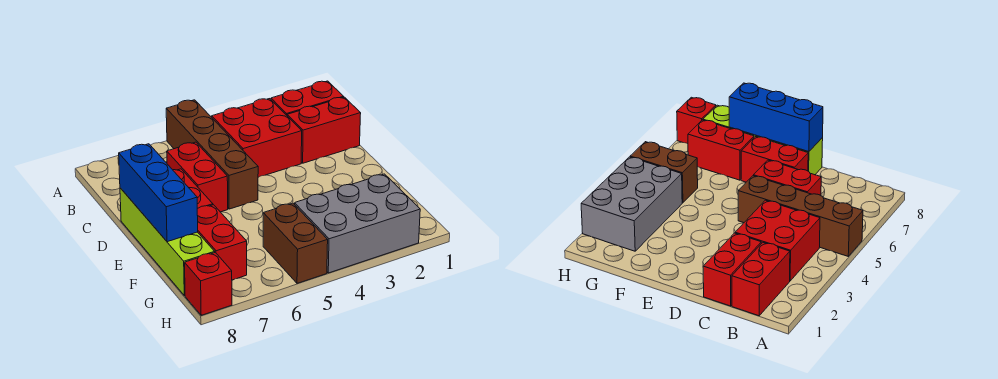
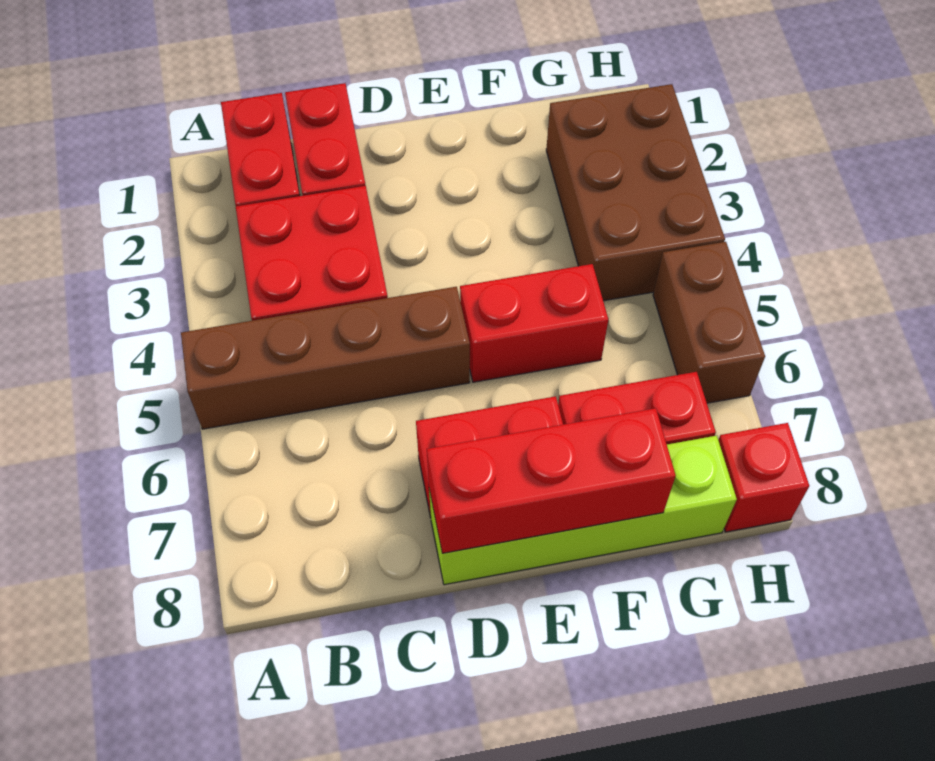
red brick C6:D6 level 1 -> red brick E5:F5 level 1
blue brick D8:F8 level 2 -> red brick D8:F8 level 2
grey brick G2:H4 level 1 -> brown brick G2:H4 level 1
brown brick G5:H5 level 1 -> brown brick H5:H6 level 1

